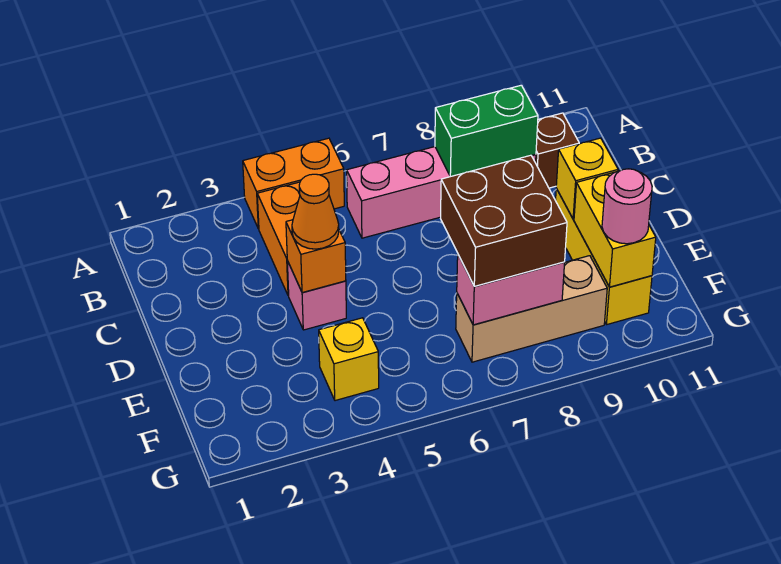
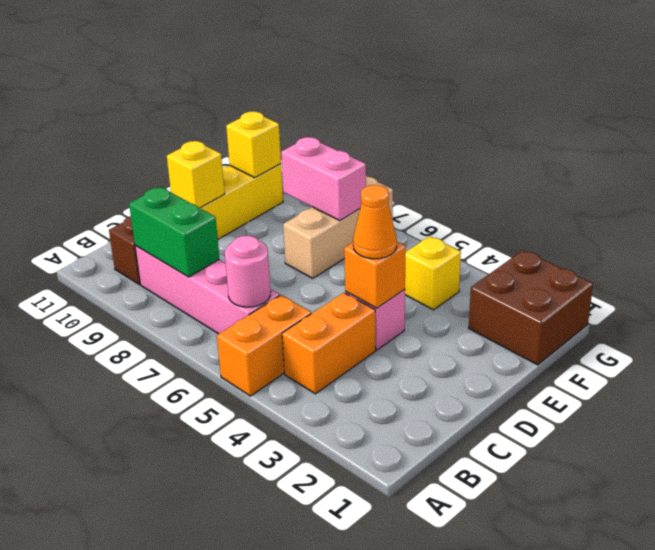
orange brick A4:A5 level 1 -> orange brick A5:B5 level 1
brown brick E7:F8 level 3 -> brown brick F1:G2 level 1
yellow brick E10:F10 level 2 -> yellow brick F10 level 2
tan brick F7:F9 level 1 -> tan brick E7:G7 level 1
pink round brick F10 level 3 -> pink round brick B6 level 2

